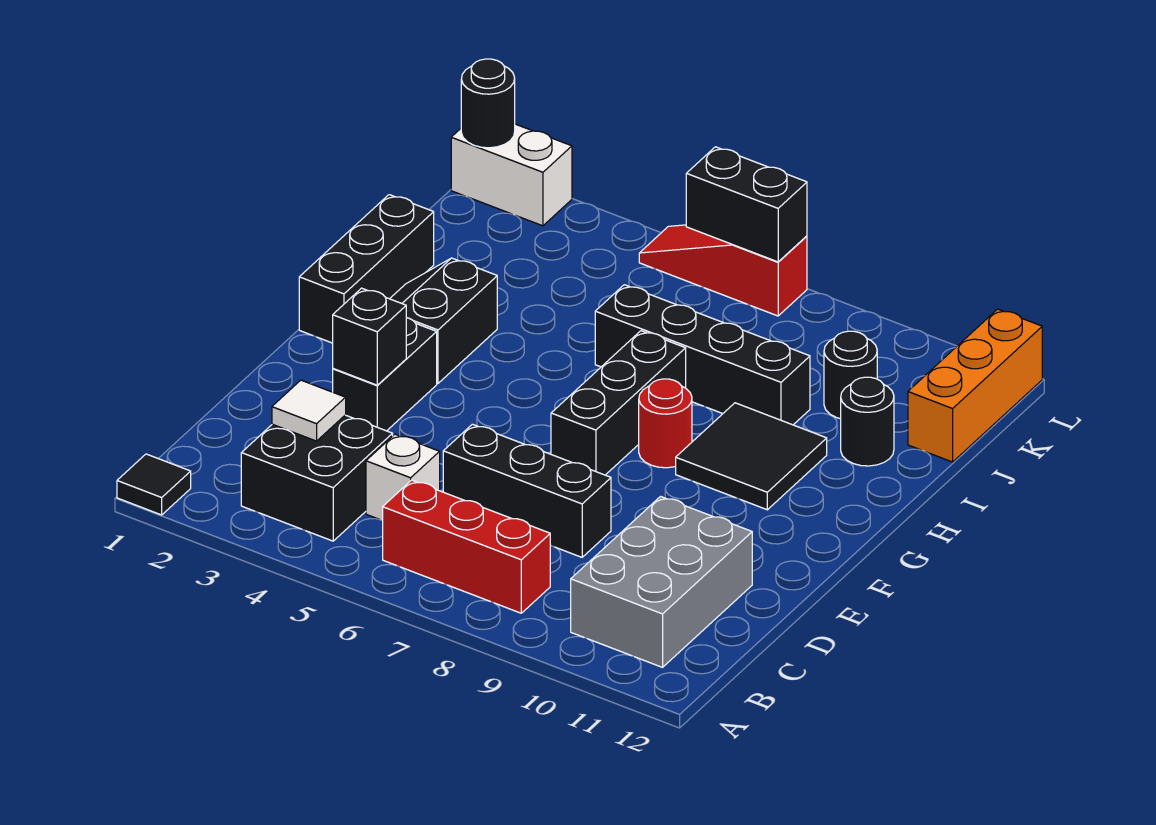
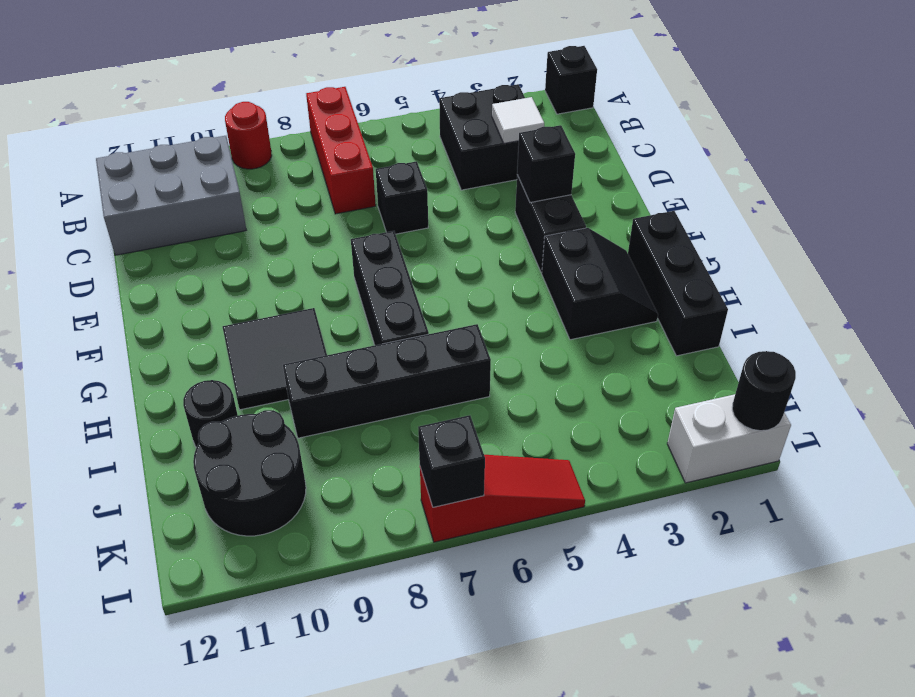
black tile A1 level 1 -> black brick A1 level 1
red brick B6:B8 level 1 -> red brick A7:C7 level 1
grey brick B10:D11 level 1 -> grey brick B10:C12 level 1
white brick C5 level 1 -> none
black brick D6:D8 level 1 -> black brick D6 level 1
red round brick G8 level 1 -> red round brick A9 level 1
black round brick J10 level 1 -> black round brick J10:K11 level 1
orange brick J12:L12 level 1 -> none
black brick L6:L7 level 2 -> black brick L7 level 2

